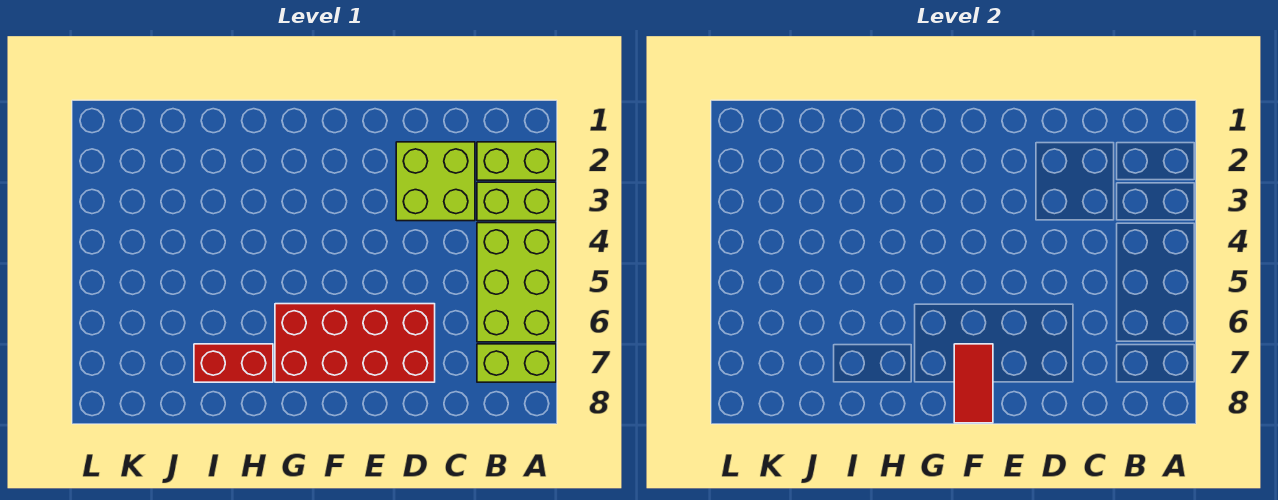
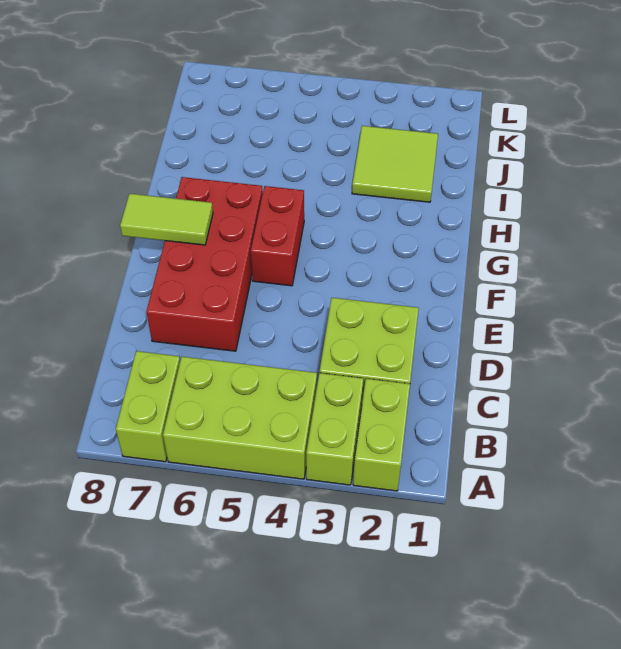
red tile F7:F8 level 2 -> lime tile F7:F8 level 2
red brick H7:I7 level 1 -> red brick F5:G5 level 1
none -> lime tile I2:J3 level 1

